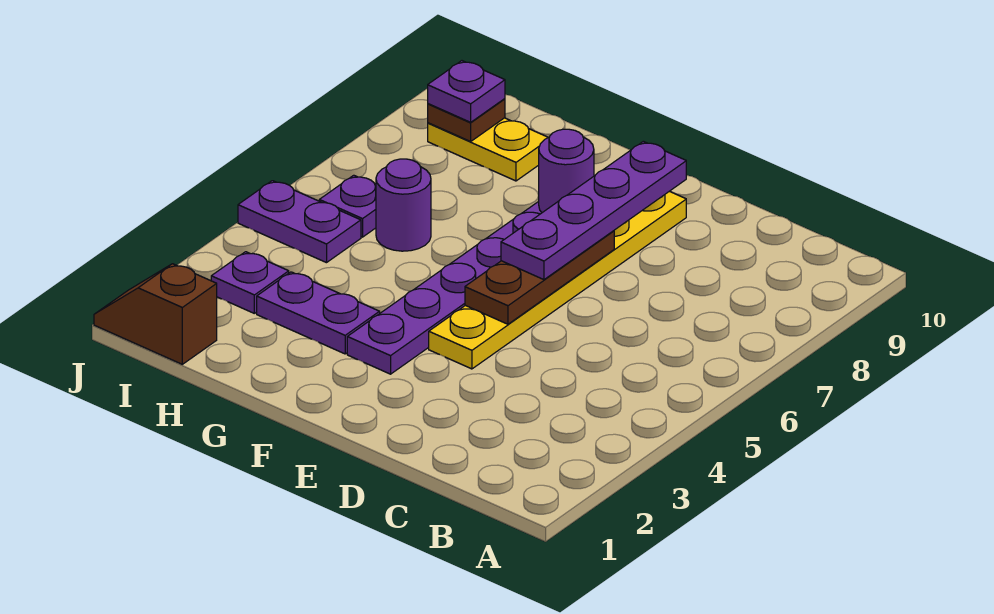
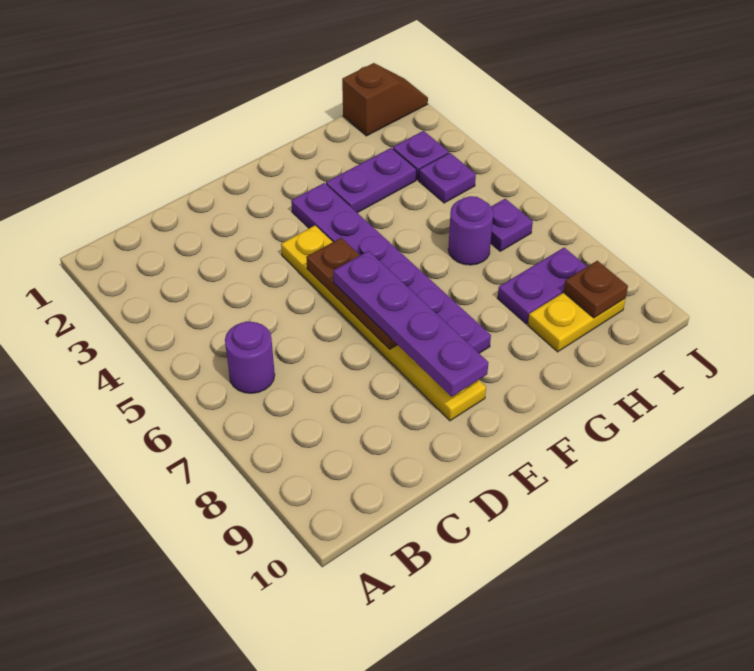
purple round brick F8 level 2 -> purple round brick B6 level 1
purple plate I5:J5 level 1 -> purple plate H8:I8 level 1
purple plate I9 level 3 -> purple plate I4 level 1

